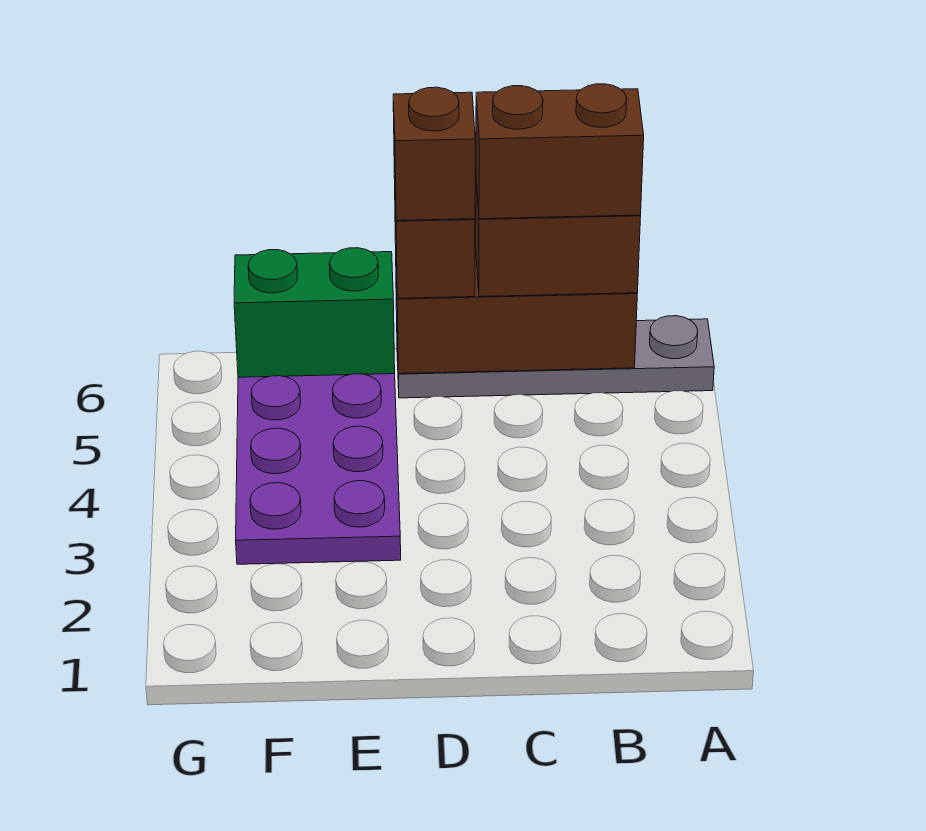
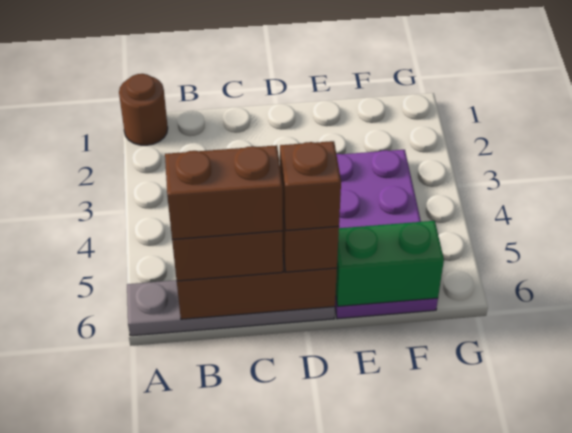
none -> brown round brick A1 level 1

